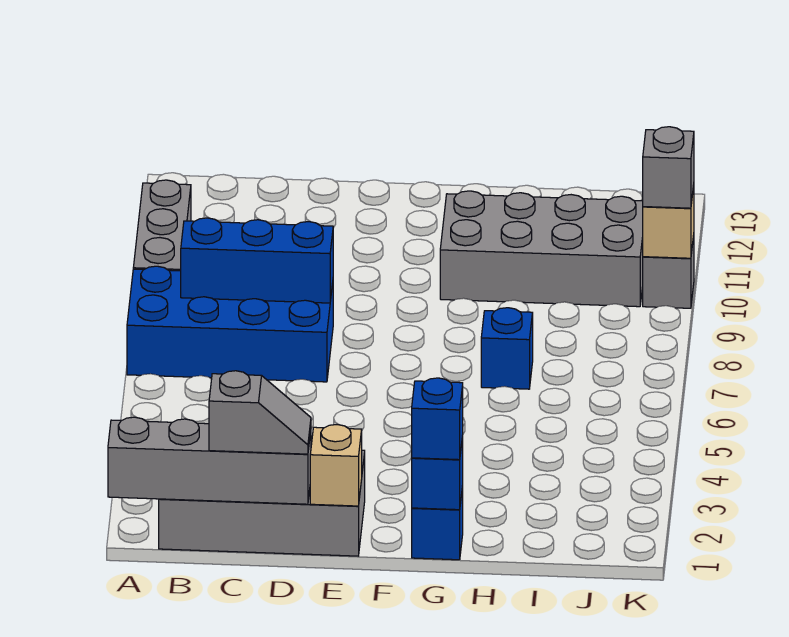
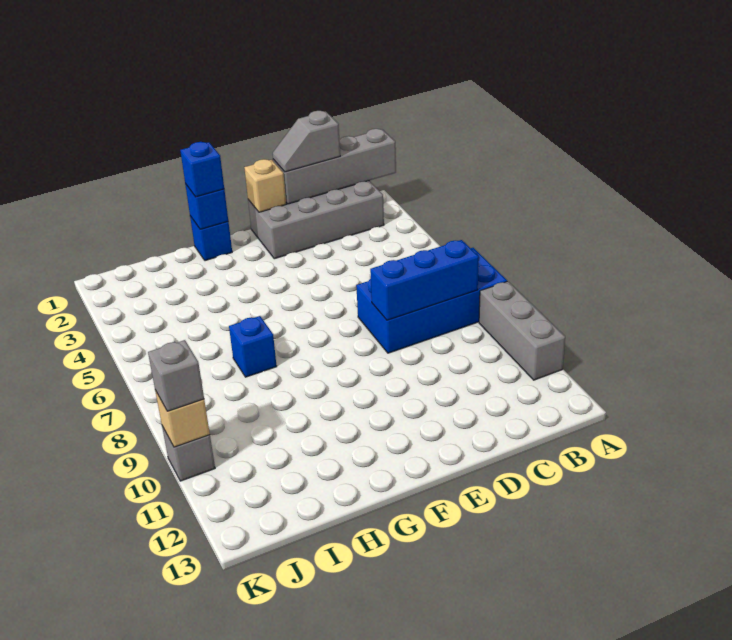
grey brick G10:J11 level 1 -> none

